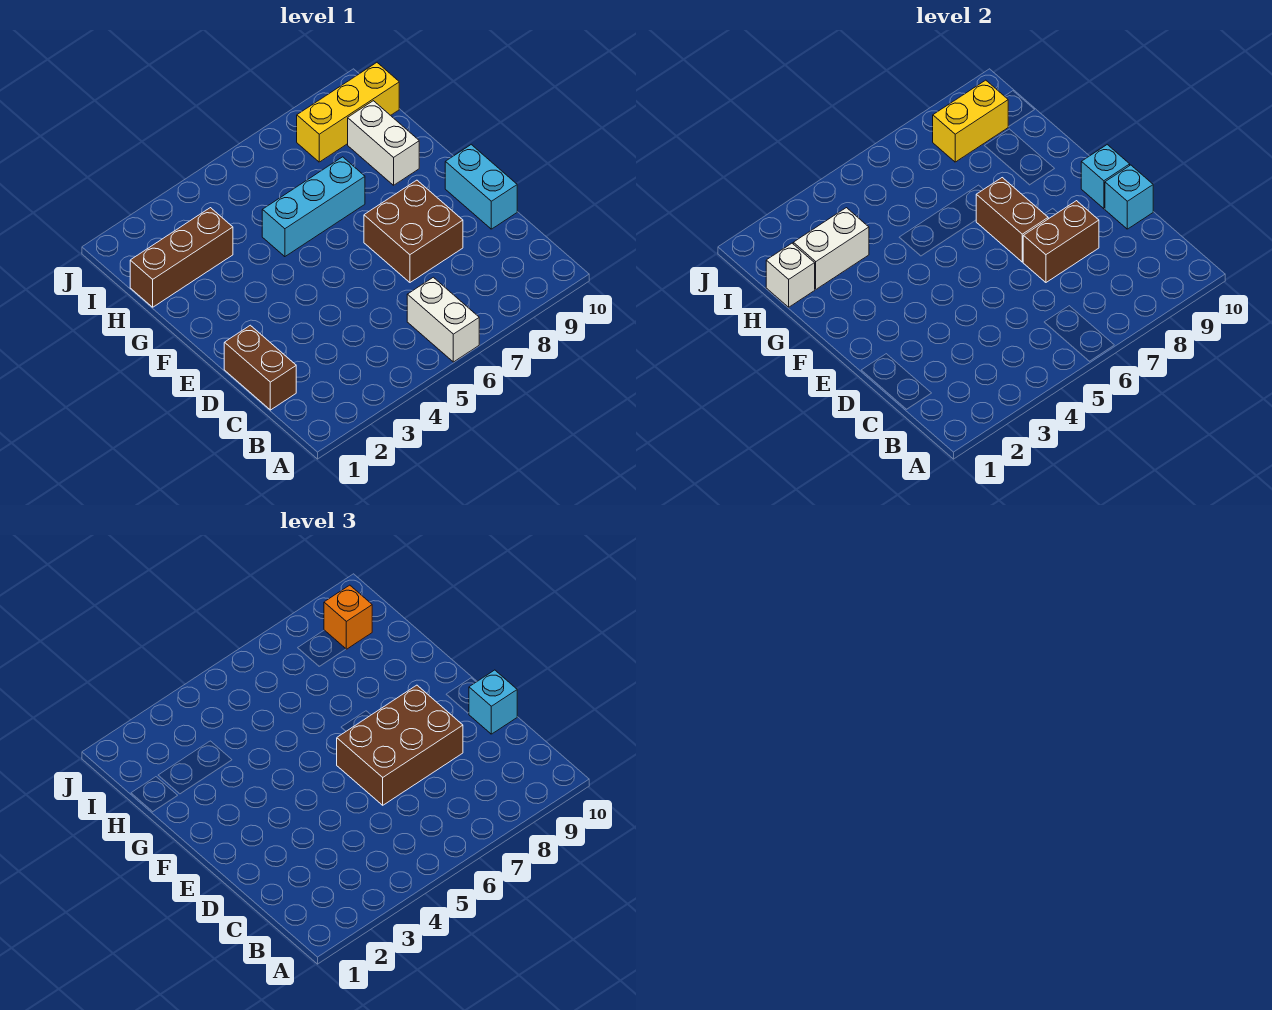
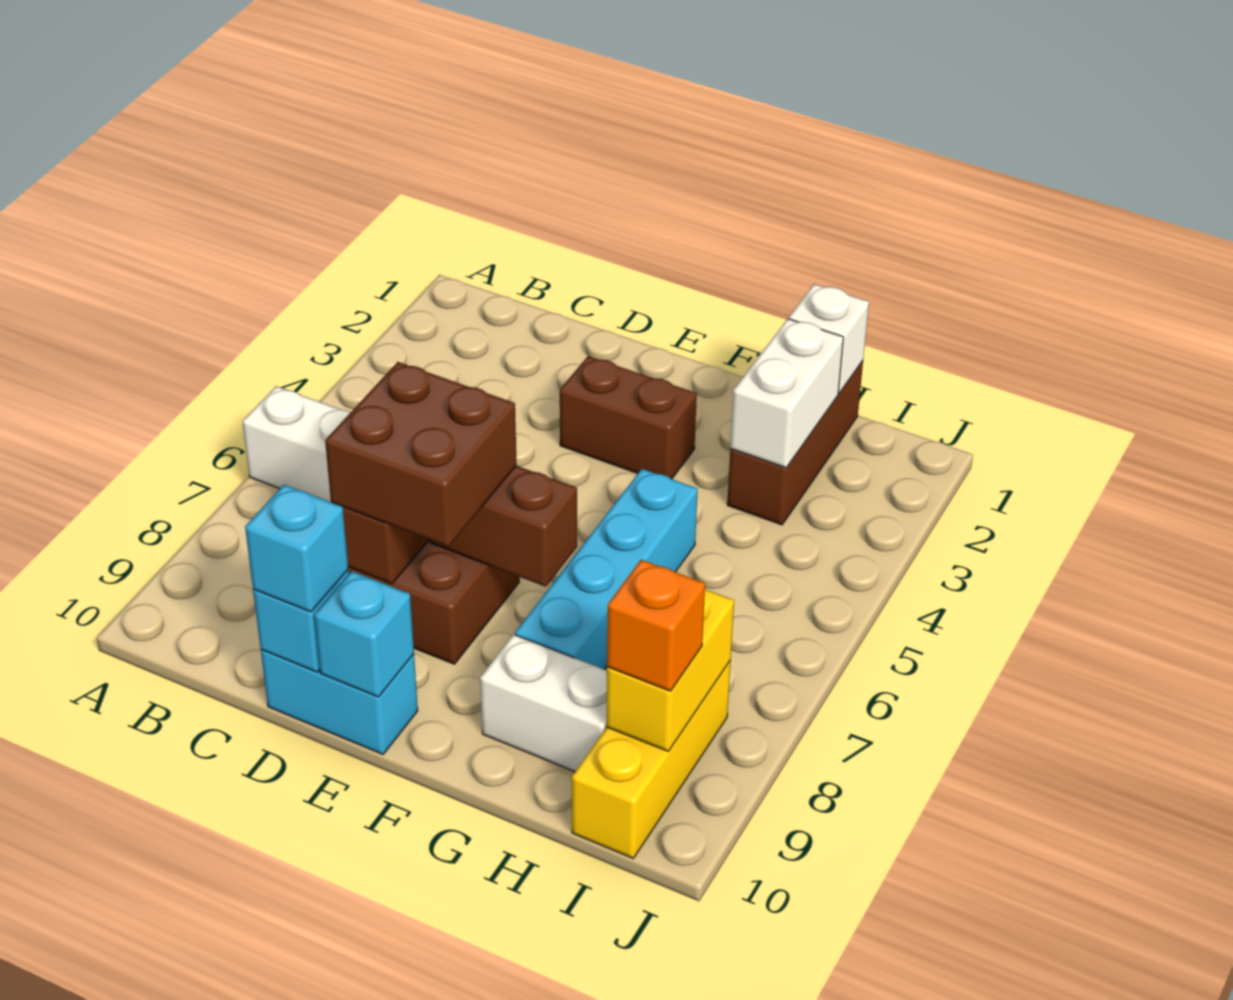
brown brick C1:D1 level 1 -> brown brick E3:F3 level 1
brown brick D6:E8 level 3 -> brown brick D7:E8 level 3
cyan brick G5:G7 level 1 -> cyan brick G5:G8 level 1

